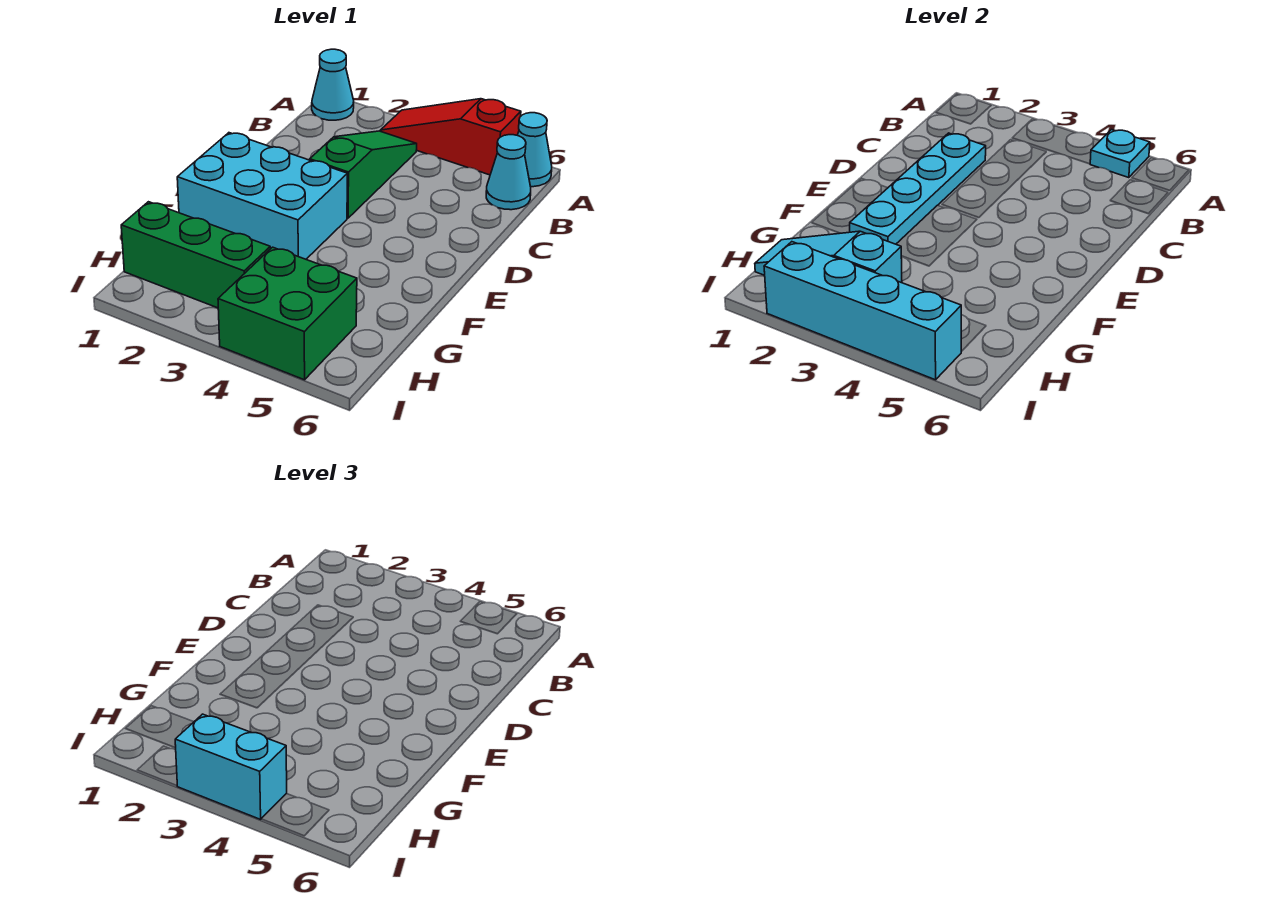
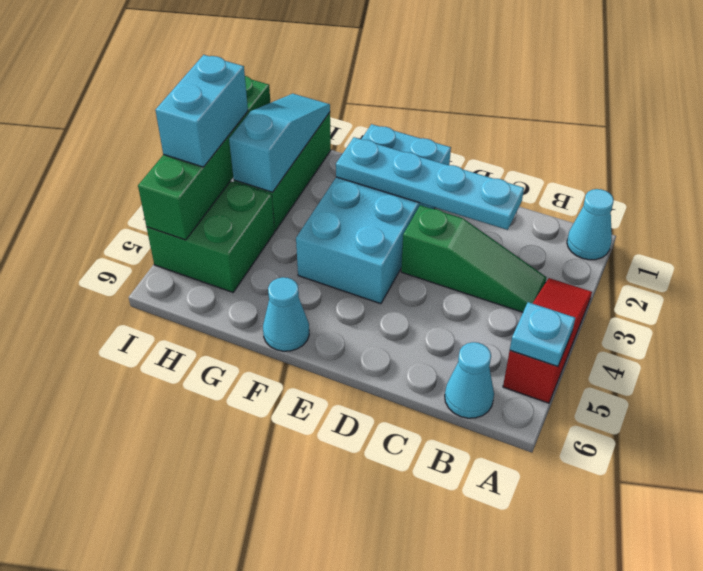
cyan cone A6 level 1 -> cyan cone F6 level 1
cyan brick E1:F3 level 1 -> cyan brick E1:F4 level 1
cyan brick I2:I5 level 2 -> green brick I2:I5 level 2

